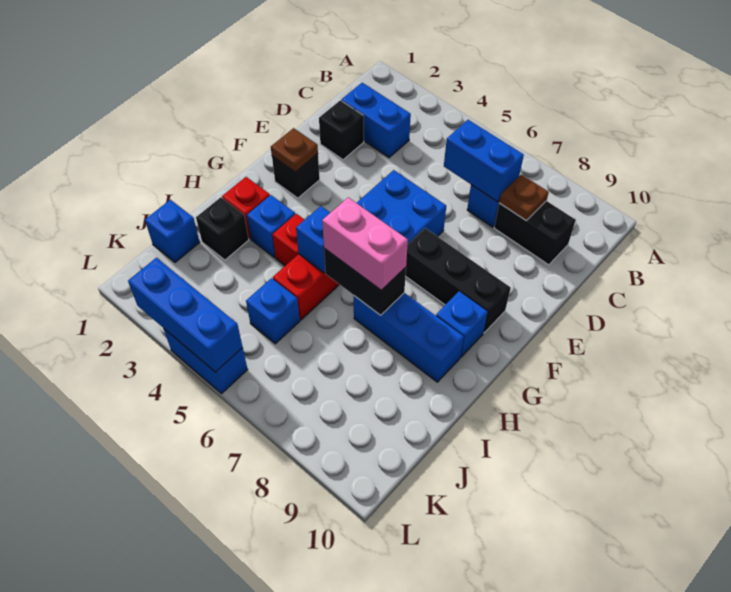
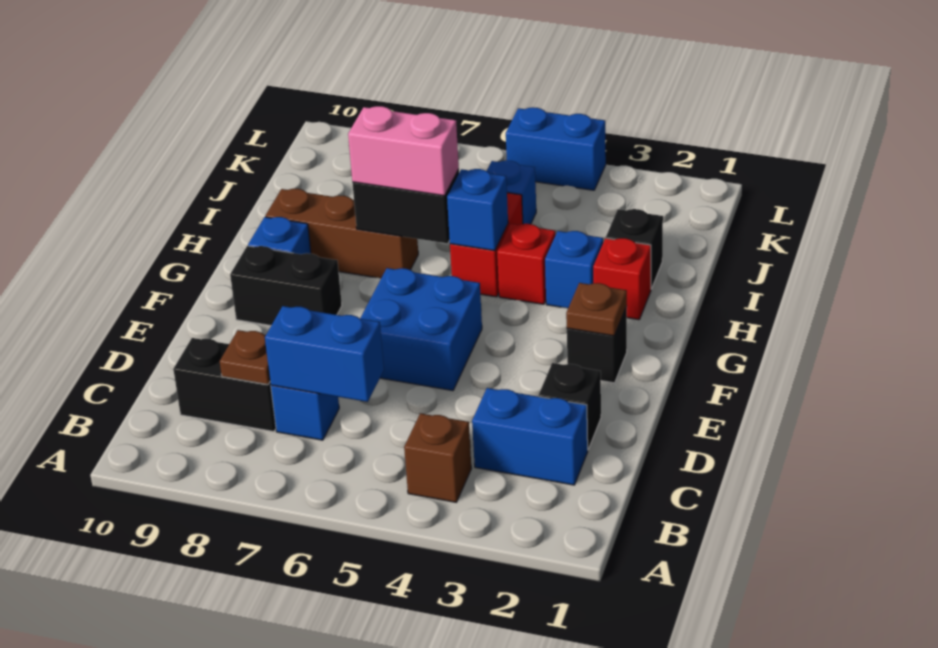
none -> brown brick B4 level 1
black brick F7:F9 level 1 -> black brick F8:F9 level 1
blue brick H7:H9 level 1 -> brown brick H7:H9 level 1
blue brick J1 level 1 -> none
blue brick L3:L5 level 2 -> none

